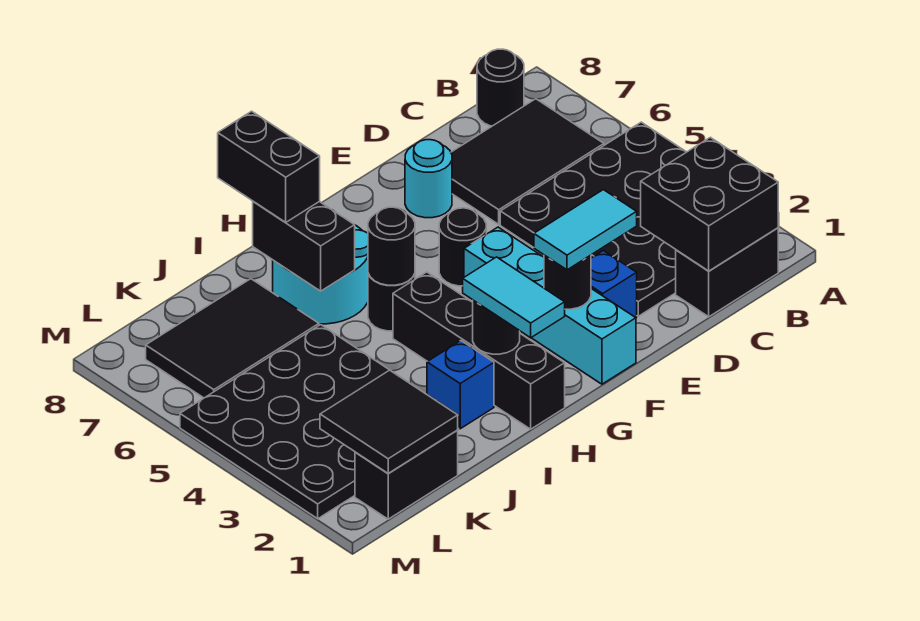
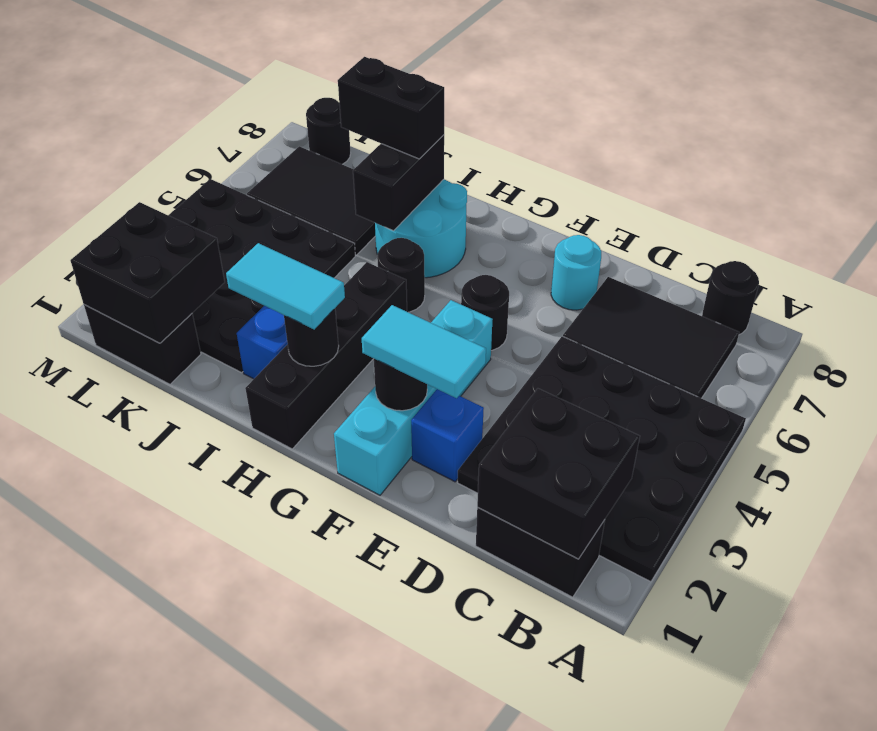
cyan tile H1:H2 level 3 -> cyan tile H2:I2 level 3
black round brick H5 level 2 -> black round brick L8 level 1
black brick I7:I8 level 3 -> black brick I7:J7 level 3
black tile K1:L2 level 2 -> black brick K1:L2 level 2

